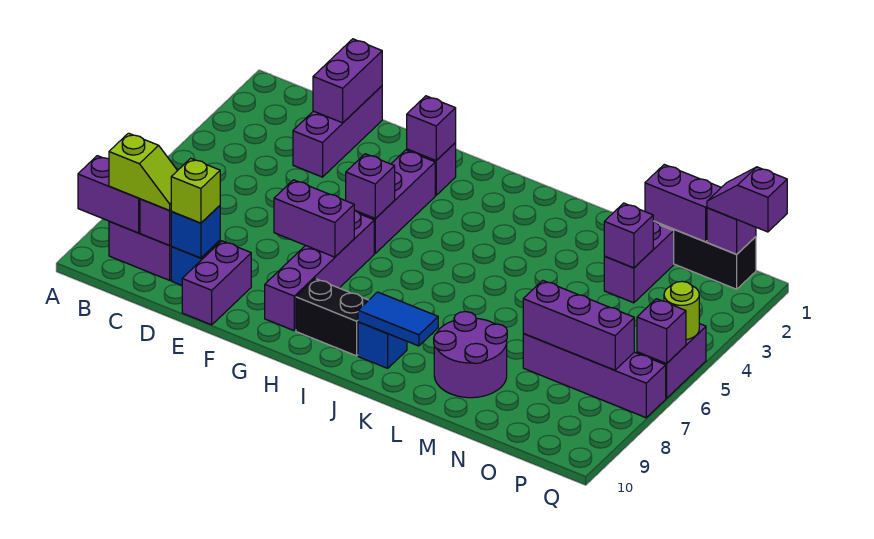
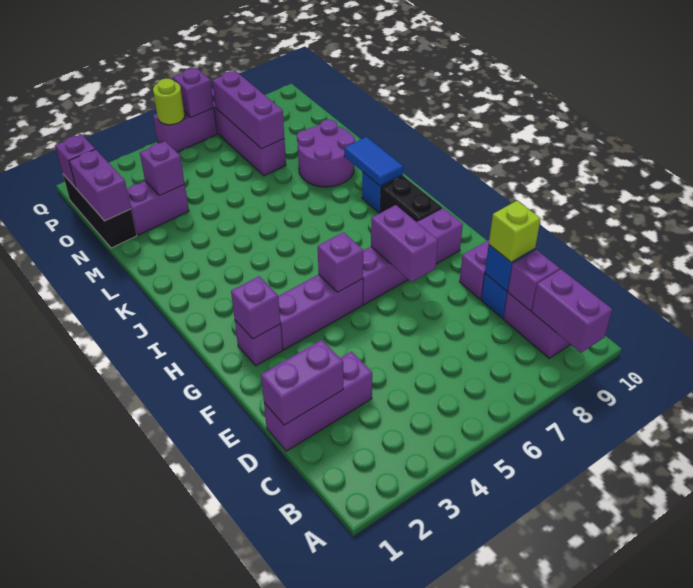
lime slope B9:C9 level 3 top B -> none
purple slope P1:Q1 level 3 top Q -> none

